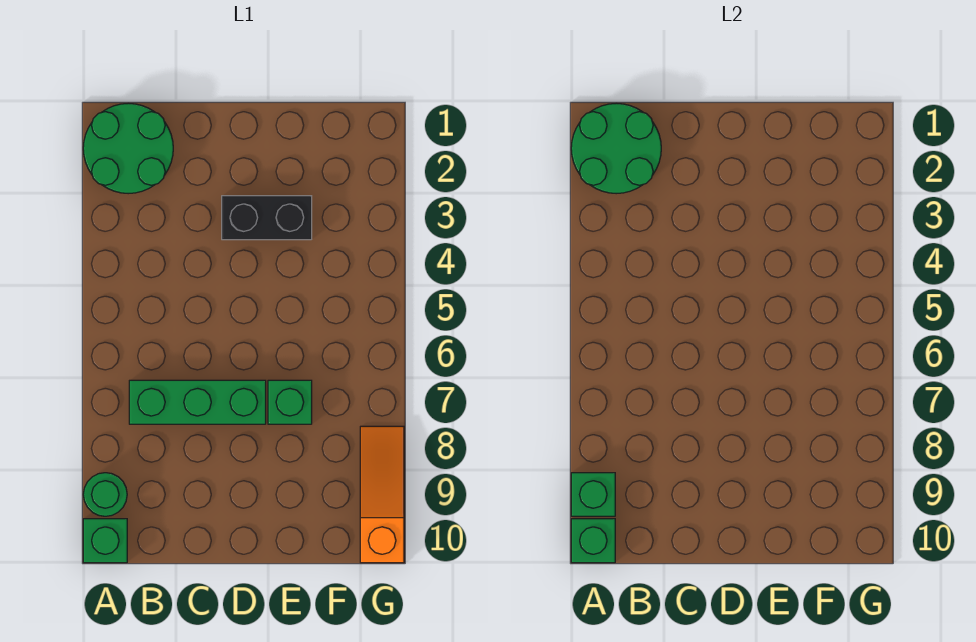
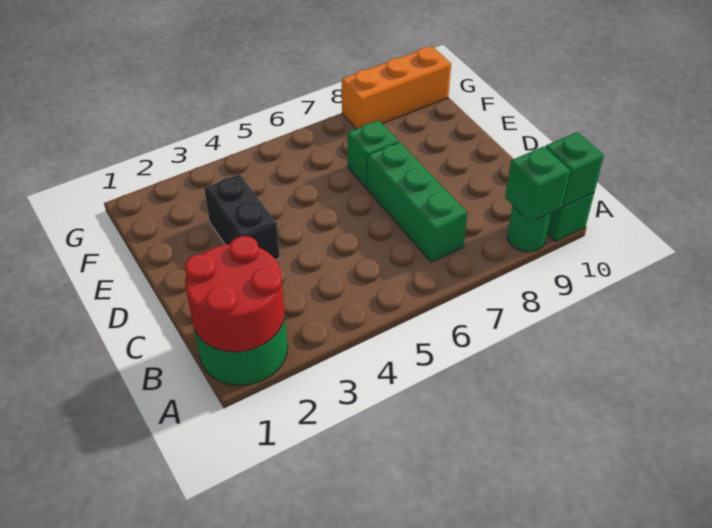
green round brick A1:B2 level 2 -> red round brick A1:B2 level 2
orange slope G8:G10 level 1 top 10 -> orange brick G8:G10 level 1

